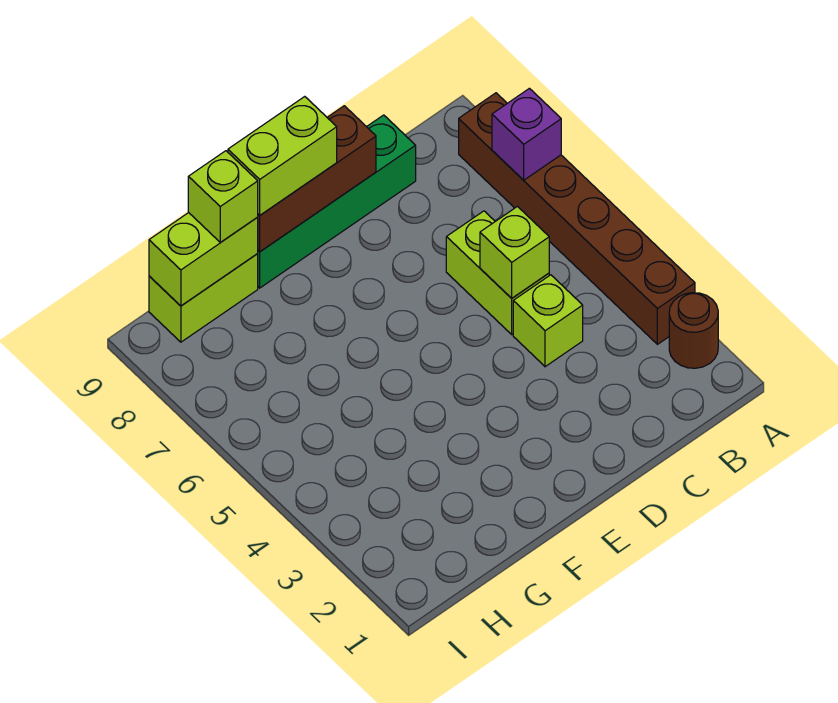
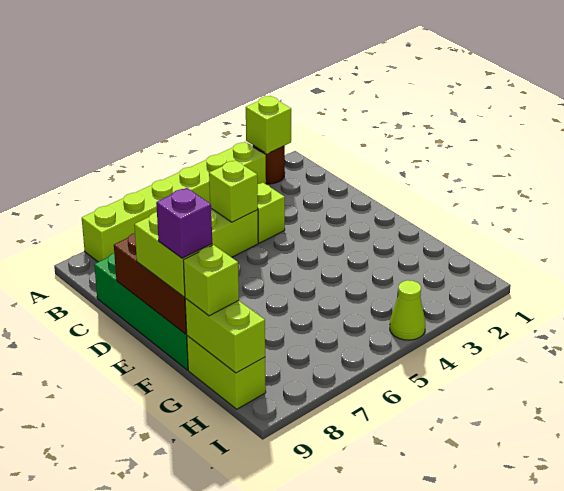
none -> lime brick A2 level 2
brown brick A3:A8 level 1 -> lime brick A3:A8 level 1
purple brick A7 level 2 -> purple brick F9 level 4
none -> lime cone I4 level 1

